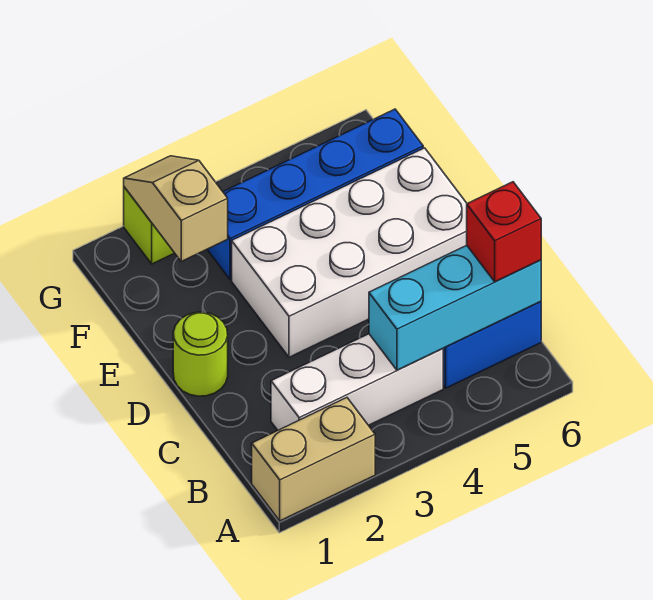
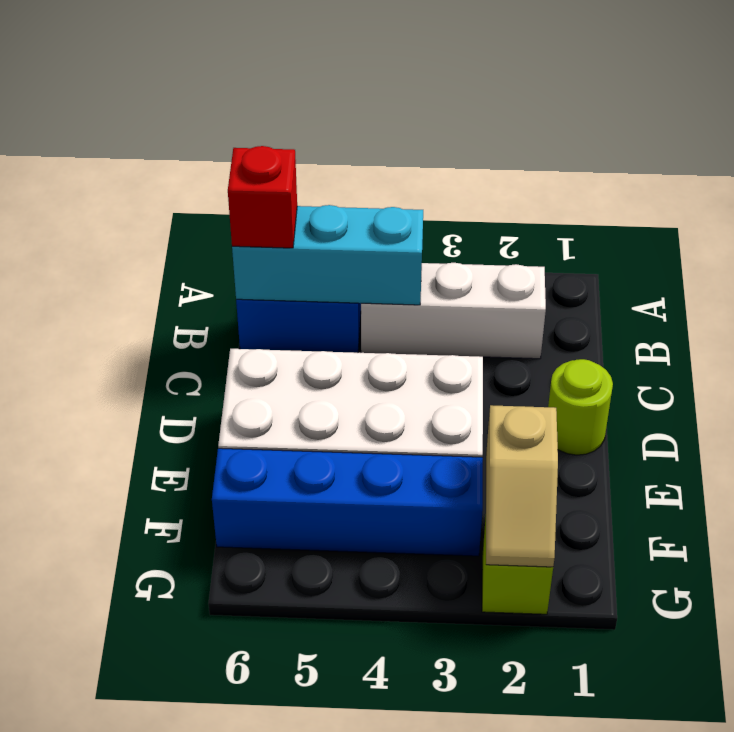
tan brick A1:A2 level 1 -> none

